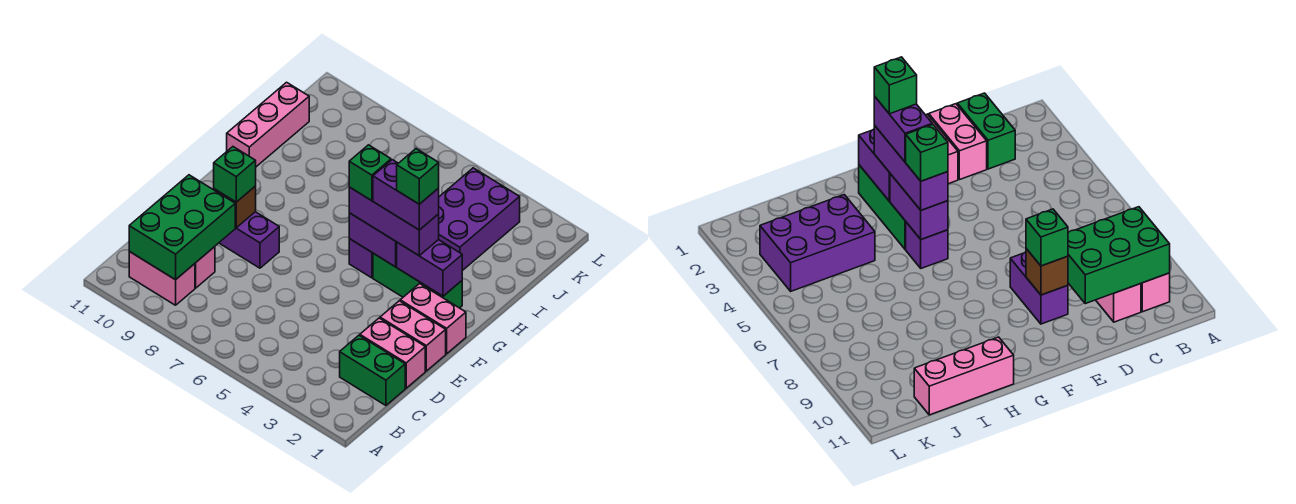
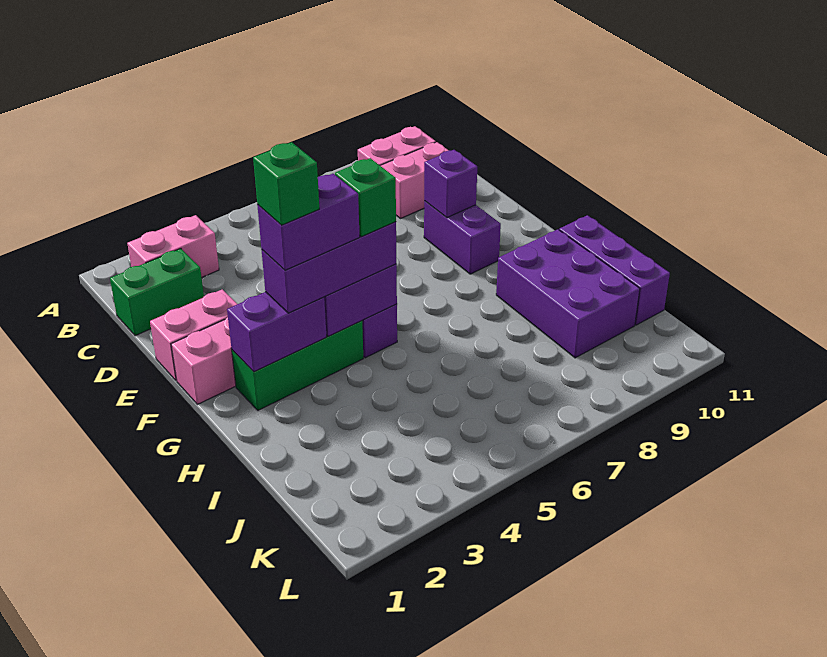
green brick B9:D10 level 2 -> none
pink brick D1:D2 level 1 -> pink brick B2:B3 level 1
purple brick E8:E9 level 1 -> purple brick E9:F9 level 1
brown brick E9 level 2 -> purple brick E9 level 2
green brick E9 level 3 -> none
pink brick H11:J11 level 1 -> purple brick H11:J11 level 1
purple brick I3:K4 level 1 -> purple brick H9:J10 level 1

